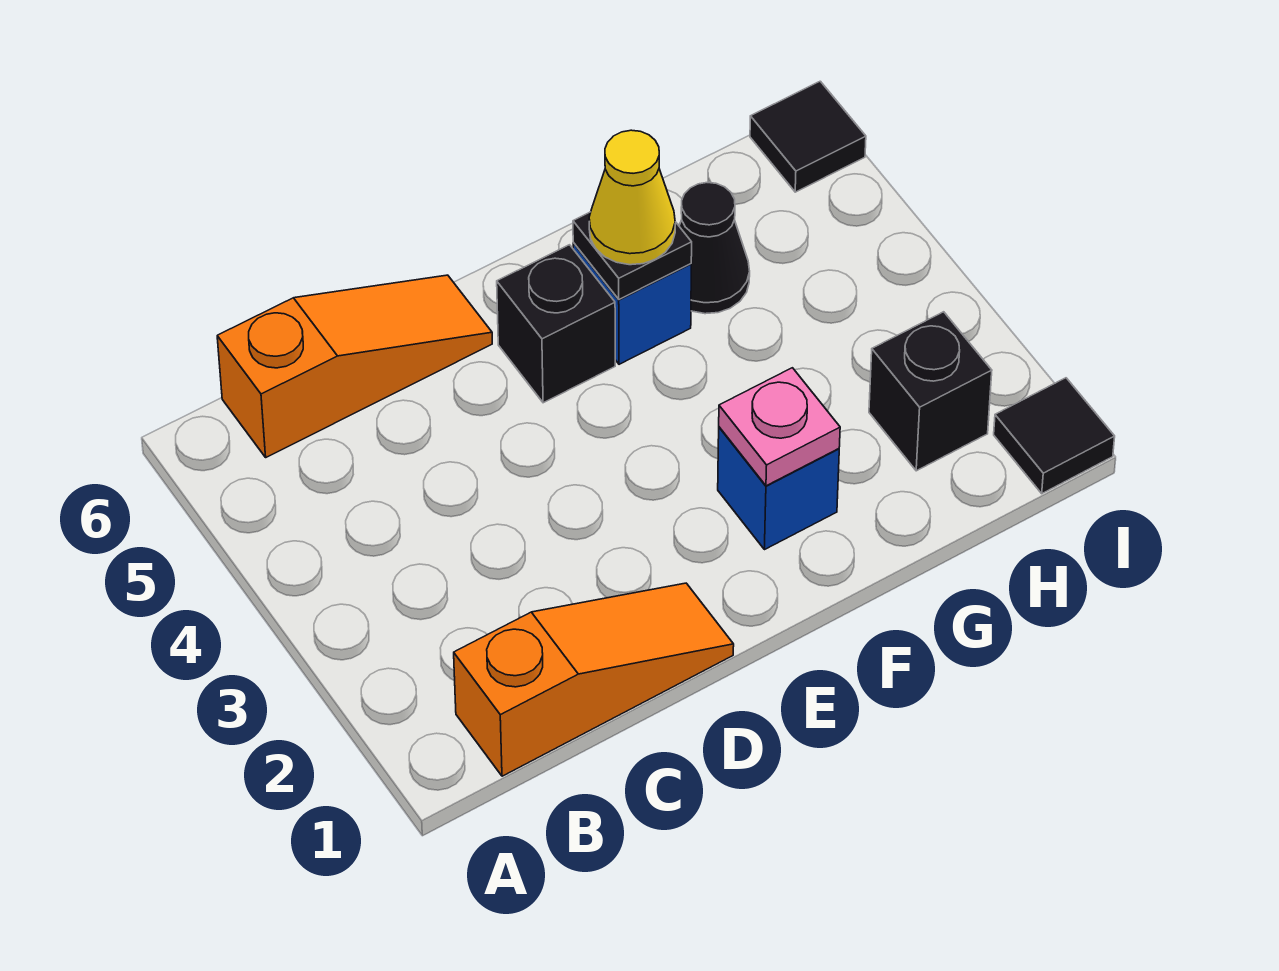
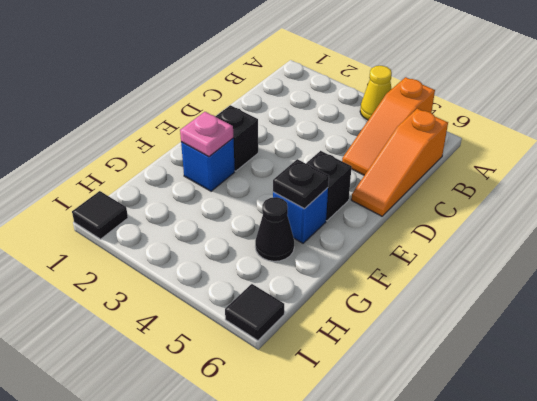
orange slope B1:D1 level 1 top B -> orange slope A5:C5 level 1 top A
yellow cone F5 level 3 -> yellow cone A4 level 1
black brick H2 level 1 -> black brick E2 level 1

